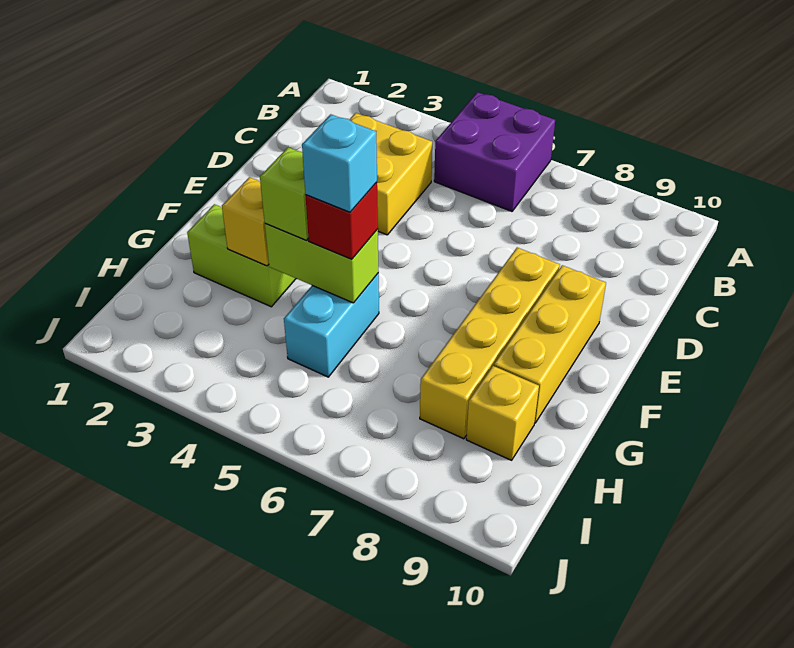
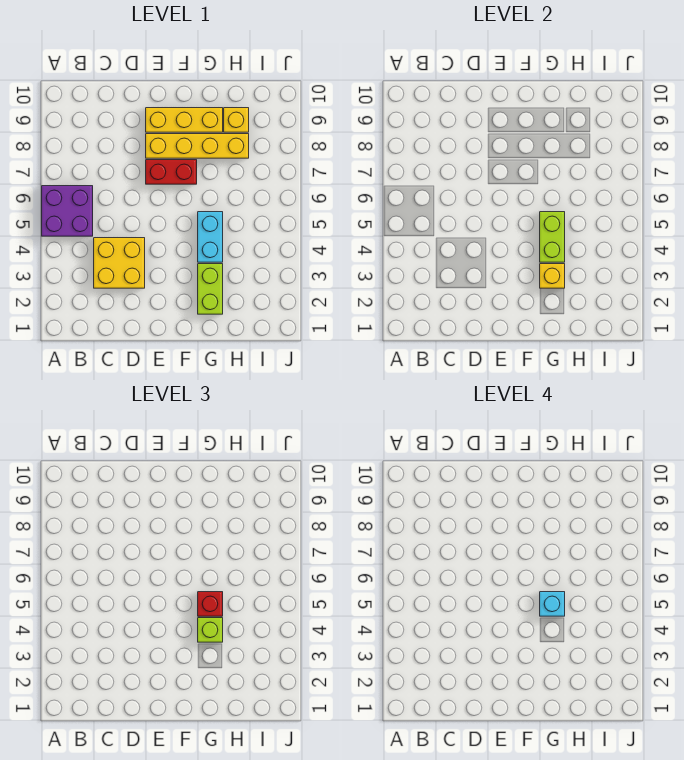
none -> red brick E7:F7 level 1
cyan brick G5:H5 level 1 -> cyan brick G4:G5 level 1

